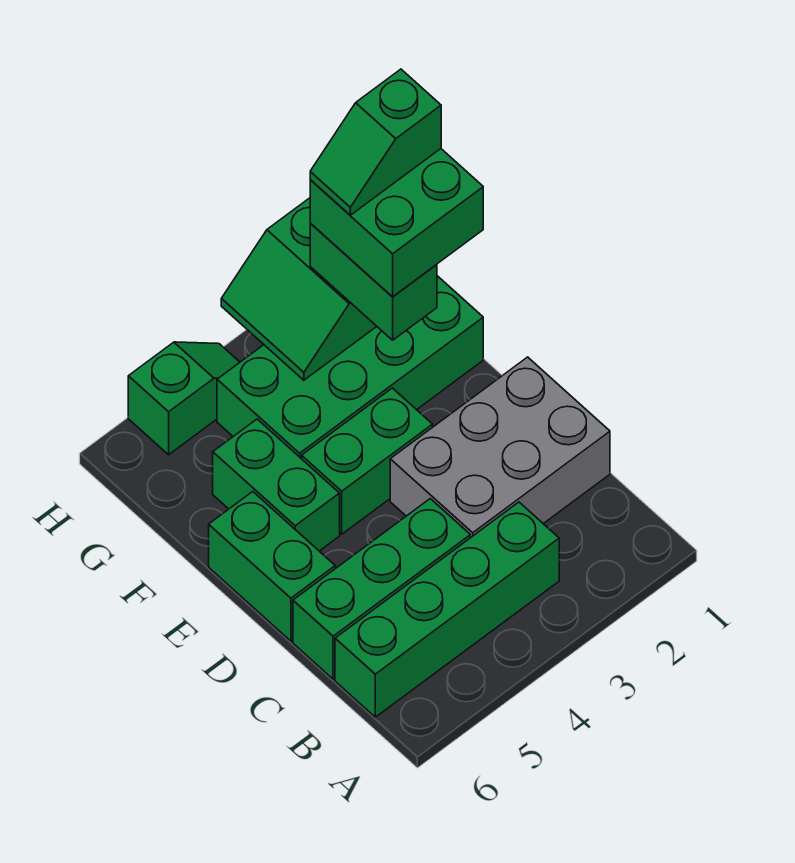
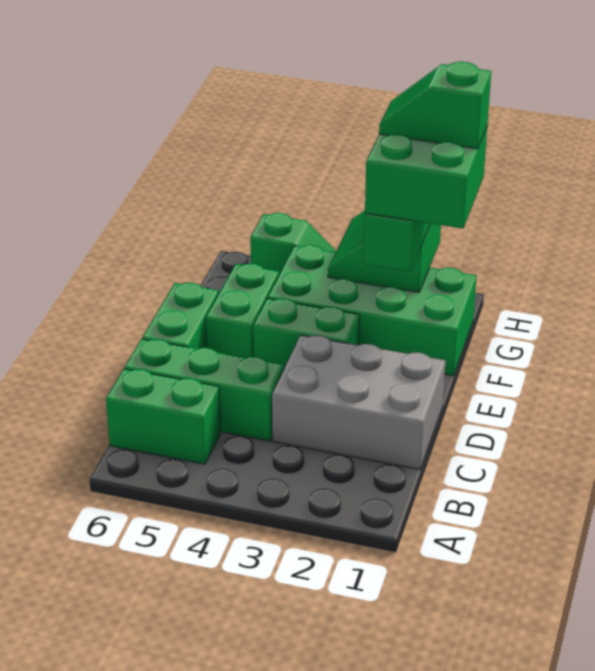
green brick B3:B6 level 1 -> green brick B5:B6 level 1

